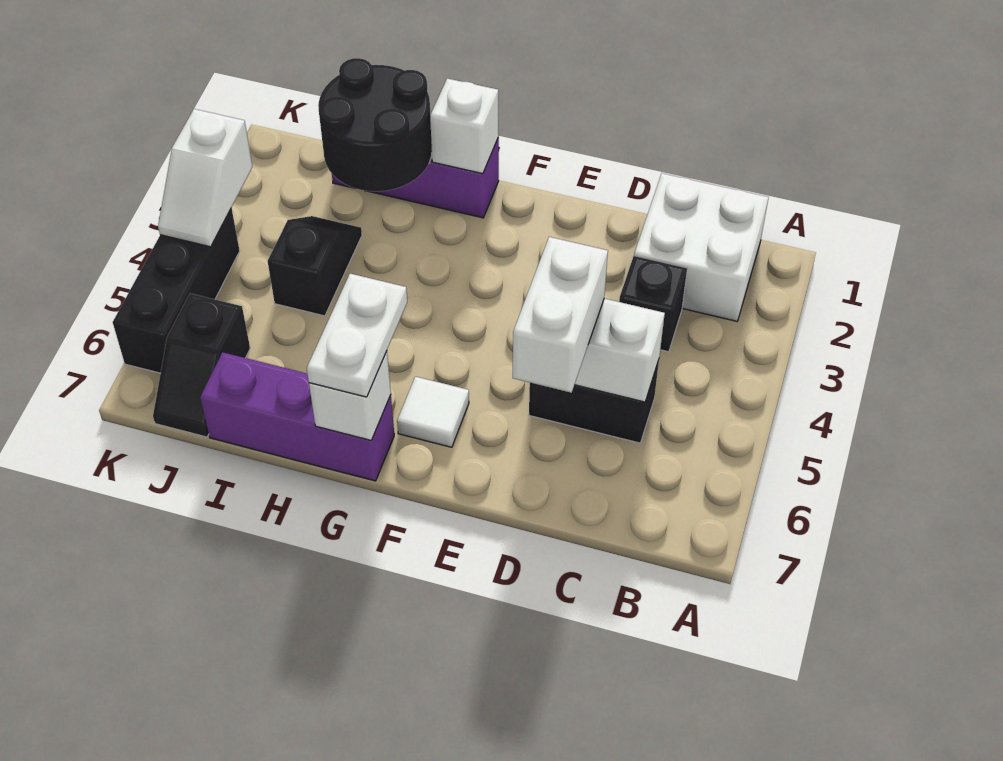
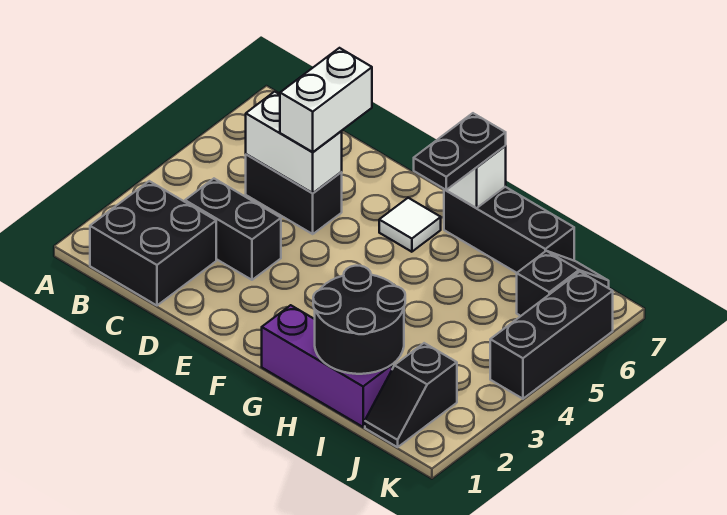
white brick B1:C2 level 1 -> black brick B1:C2 level 1
black brick C3 level 1 -> black brick C3:D3 level 1
white brick G1 level 2 -> none
white plate G6:G7 level 3 -> black plate G6:G7 level 3
purple brick G7:I7 level 1 -> black brick G7:I7 level 1
black slope I3:I4 level 1 top 4 -> black slope J1:J2 level 1 top 2
white slope K3:K4 level 2 top 3 -> none

